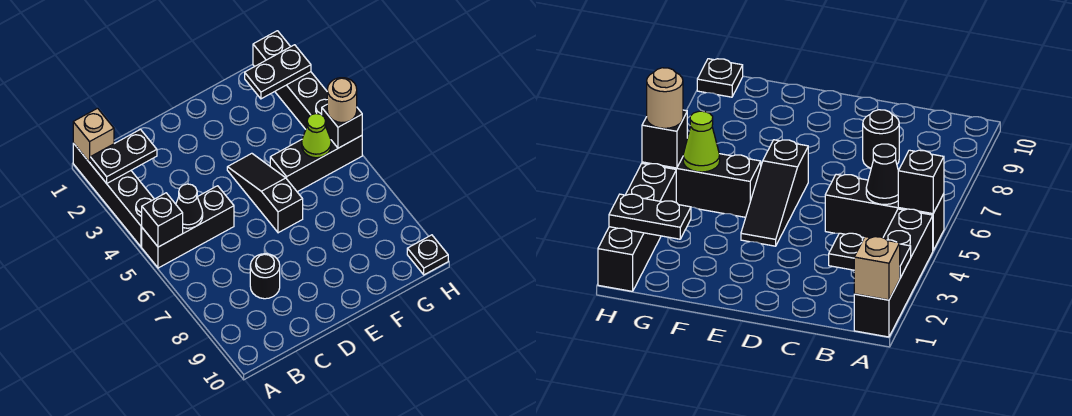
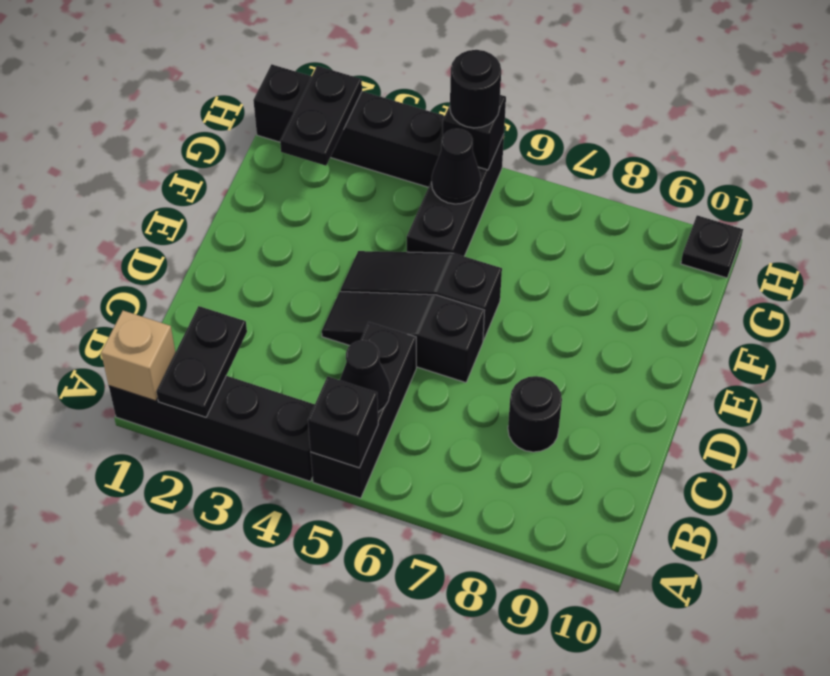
none -> black slope D4:D6 level 1 top 6
lime cone G5 level 2 -> black cone G5 level 2
tan round brick H5 level 3 -> black round brick H5 level 3

